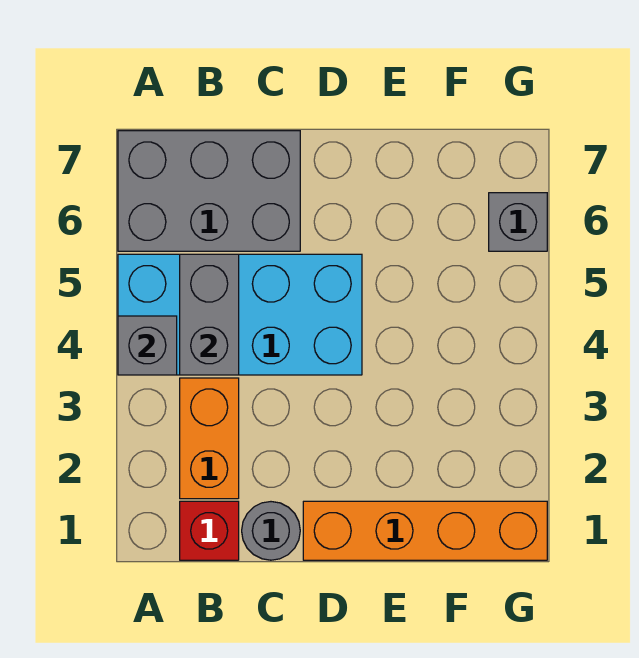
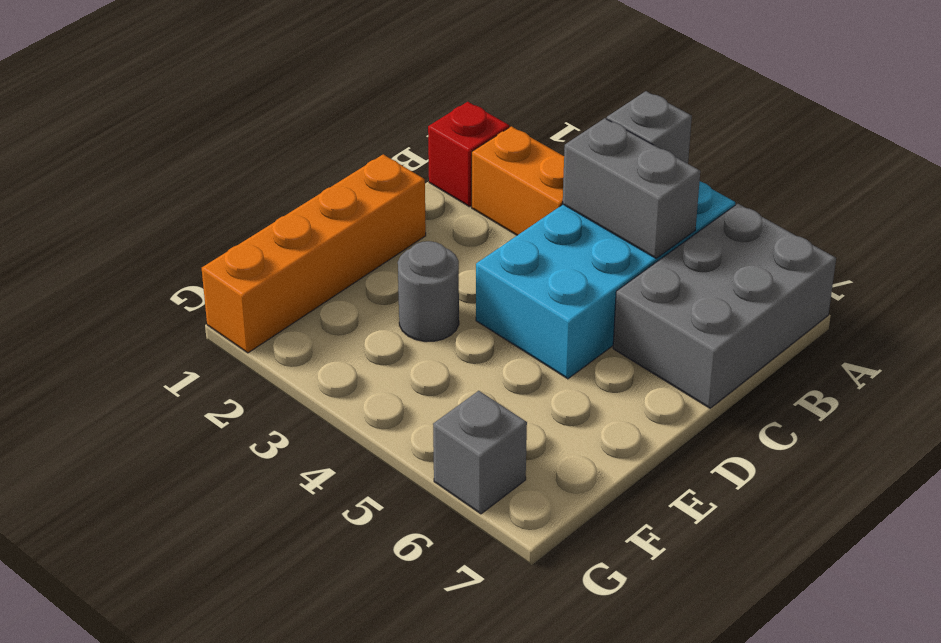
grey round brick C1 level 1 -> grey round brick E3 level 1

